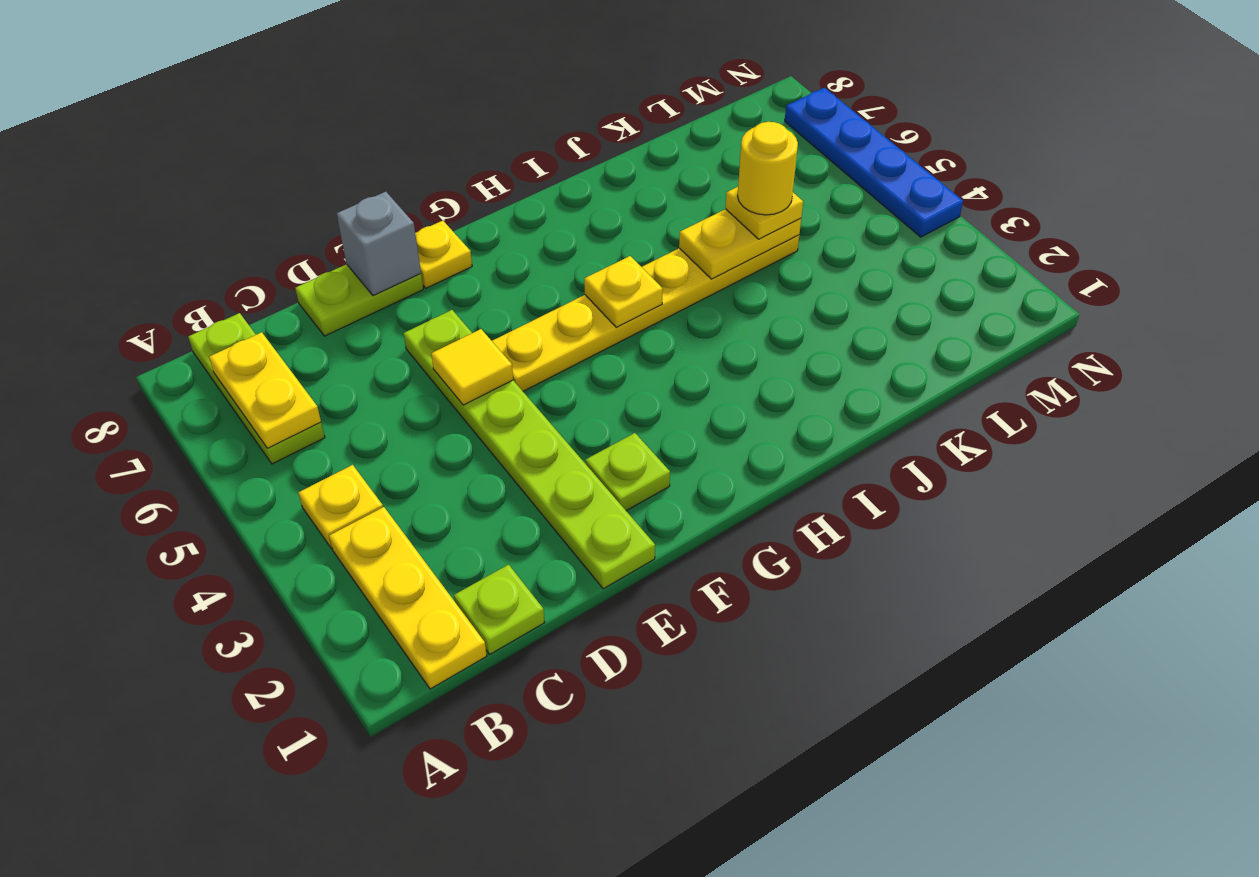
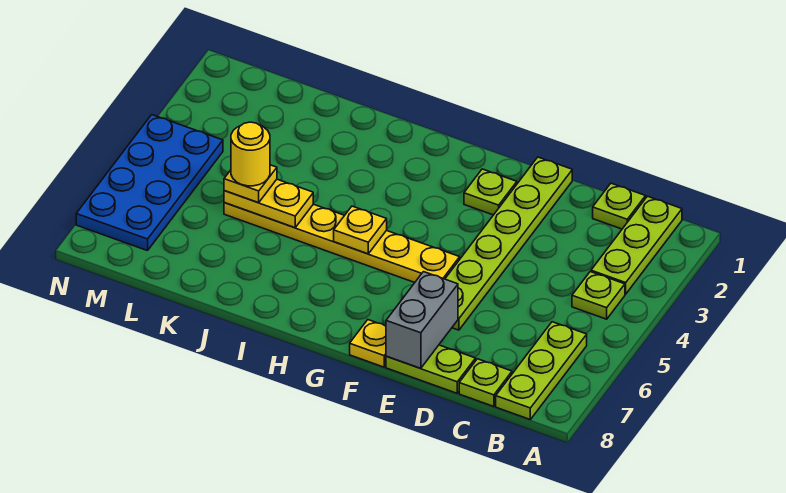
yellow plate B1:B3 level 1 -> lime plate B1:B3 level 1
yellow plate B4 level 1 -> lime plate B4 level 1
yellow plate B6:B7 level 2 -> none
none -> lime plate C8 level 1
yellow tile E5 level 2 -> none
grey brick E8 level 2 -> grey brick E7:E8 level 2
blue plate N4:N7 level 1 -> blue plate M4:N7 level 1

